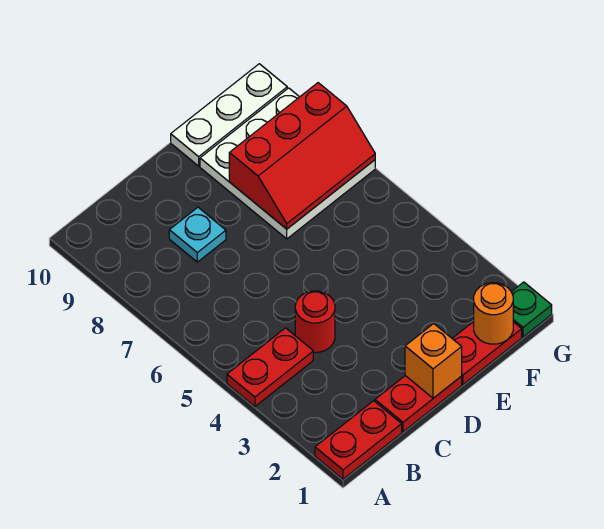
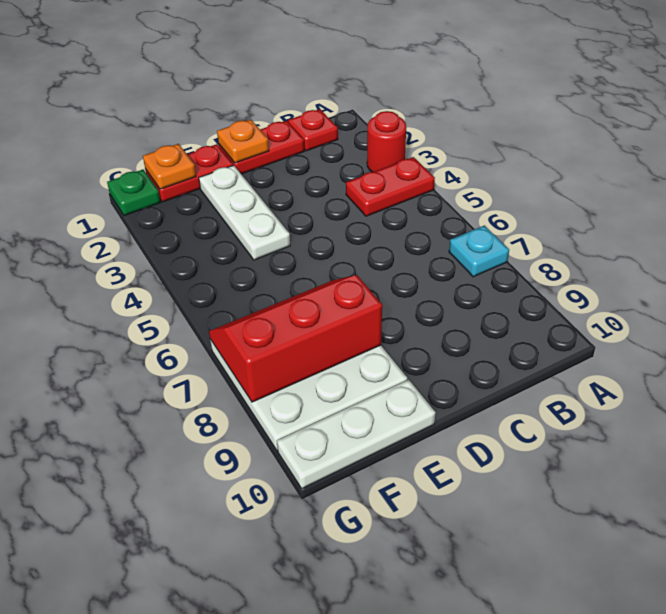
red plate A1:B1 level 1 -> red plate B1 level 1
red round brick C4 level 1 -> red round brick A3 level 1
cyan plate C8 level 1 -> cyan plate A7 level 1
orange brick D1 level 2 -> orange plate D1 level 2
none -> white plate E2:E4 level 1
orange round brick F1 level 2 -> orange plate F1 level 2

